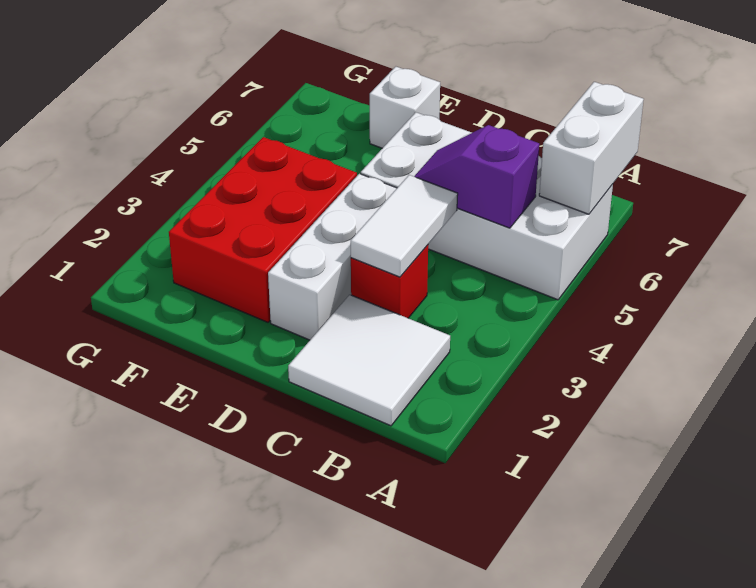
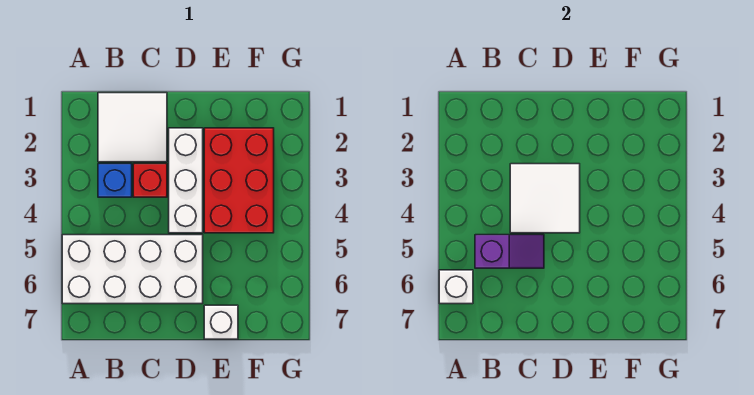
white brick A6:A7 level 2 -> white brick A6 level 2
none -> blue brick B3 level 1
white tile C3:C4 level 2 -> white tile C3:D4 level 2

